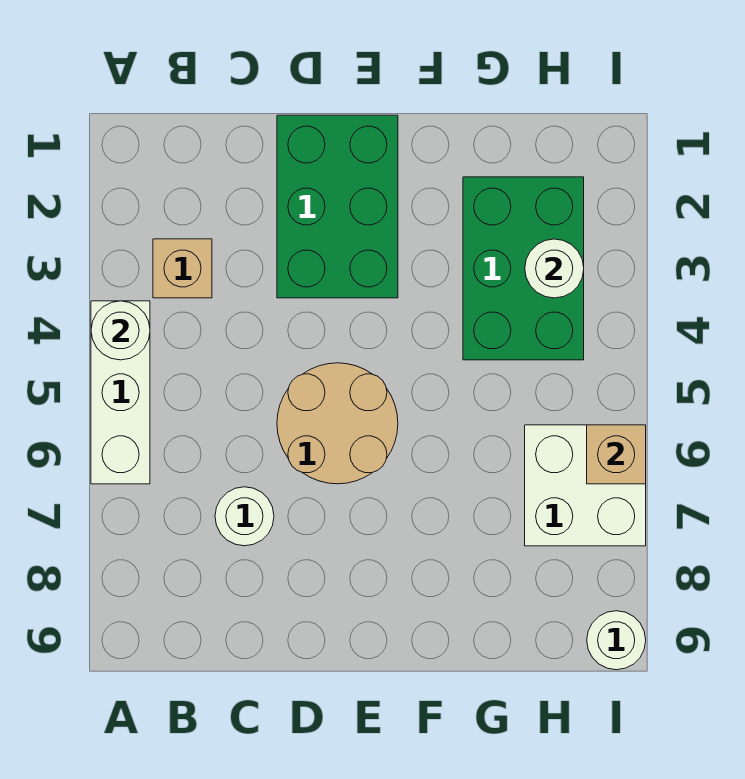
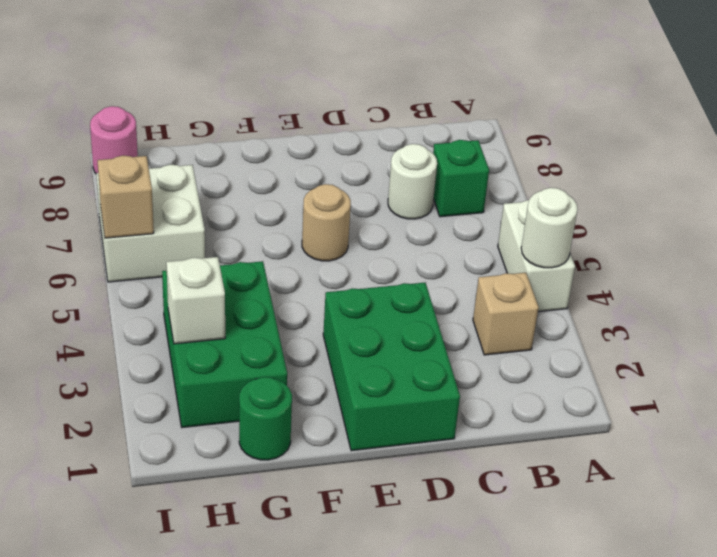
white brick A4:A6 level 1 -> white brick A4:A5 level 1
none -> green brick B7 level 1
tan round brick D5:E6 level 1 -> tan round brick E6 level 1
none -> green round brick G1 level 1
white round brick H3 level 2 -> white brick H3 level 2
white round brick I9 level 1 -> pink round brick I9 level 1

